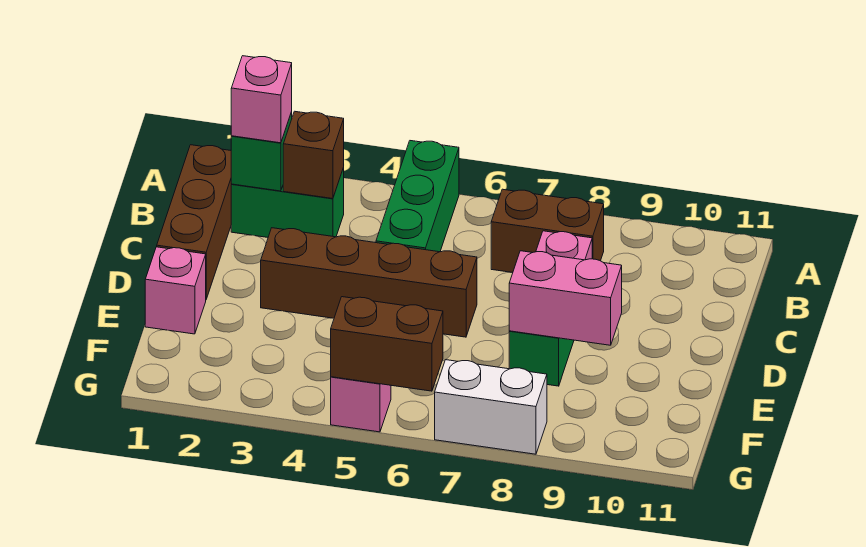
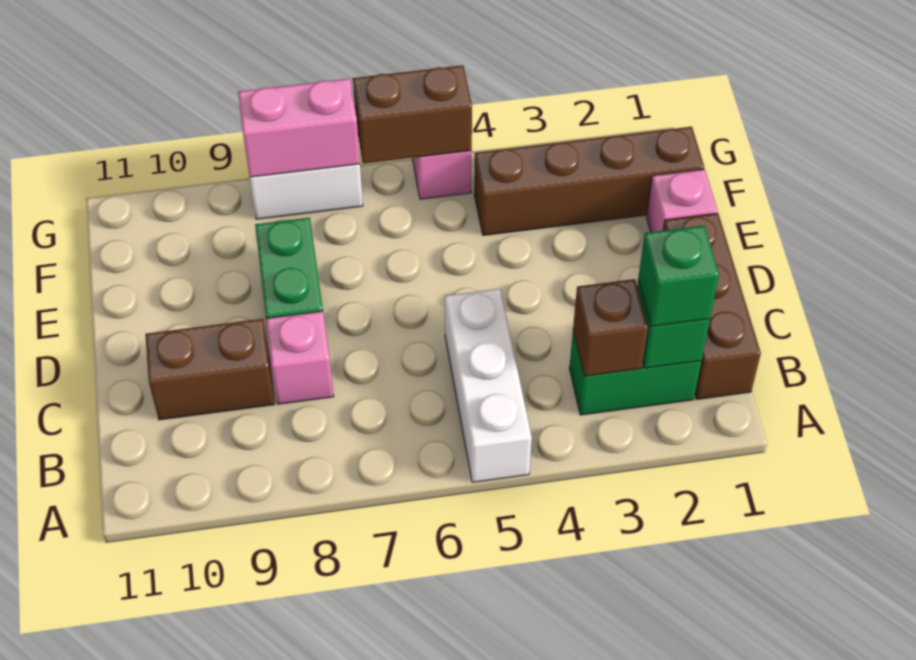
green brick A5:C5 level 1 -> white brick A5:C5 level 1
pink brick B2 level 3 -> green brick B2 level 3
brown brick B7:B8 level 1 -> brown brick C9:C10 level 1
brown brick D3:D6 level 1 -> brown brick F1:F4 level 1
pink brick E8:E9 level 2 -> pink brick G7:G8 level 2

